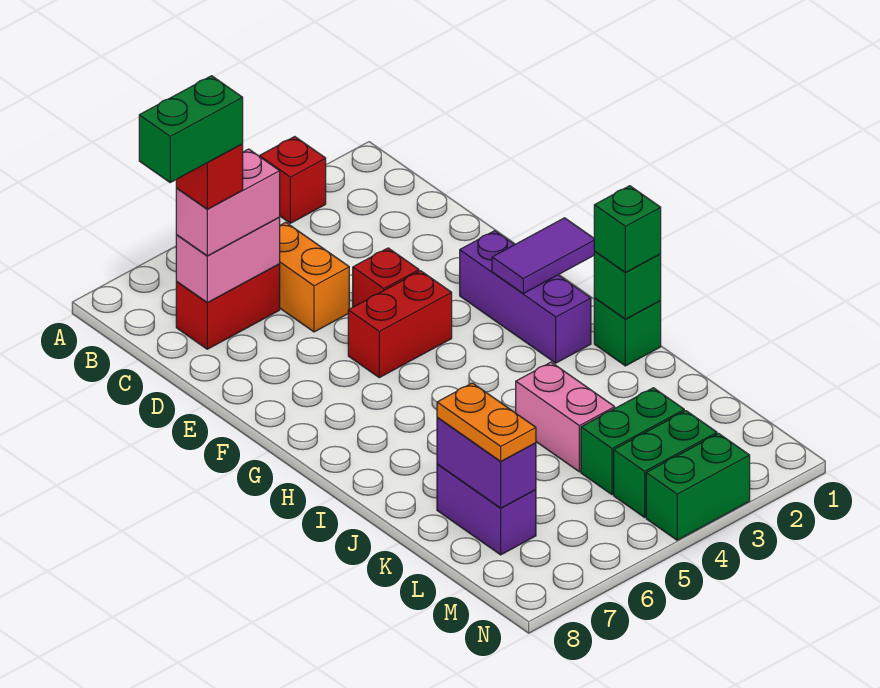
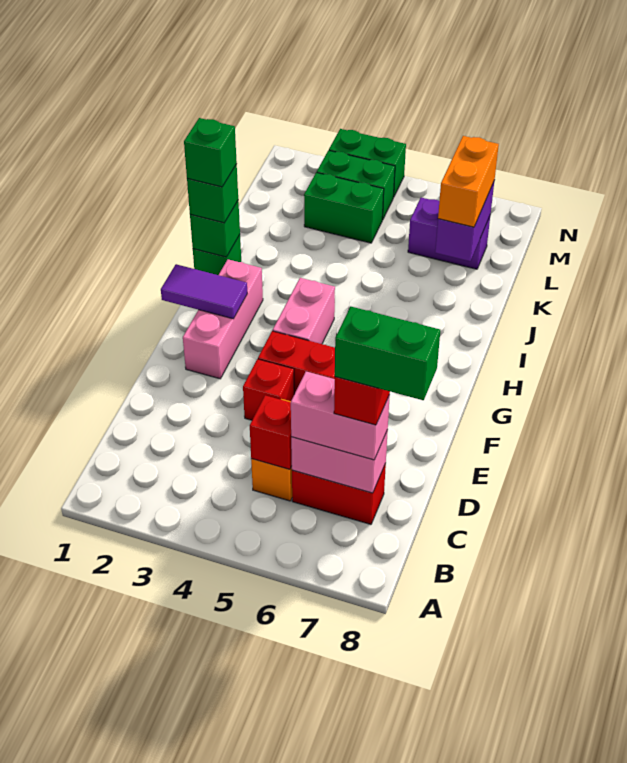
red brick A3 level 1 -> red brick C5 level 2
purple brick F2:H2 level 1 -> pink brick F2:H2 level 1
none -> green brick I1 level 4
pink brick J4:K4 level 1 -> pink brick G4:H4 level 1
purple brick K7:L7 level 1 -> purple brick L6:L7 level 1
orange plate K7:L7 level 3 -> orange brick K7:L7 level 3

